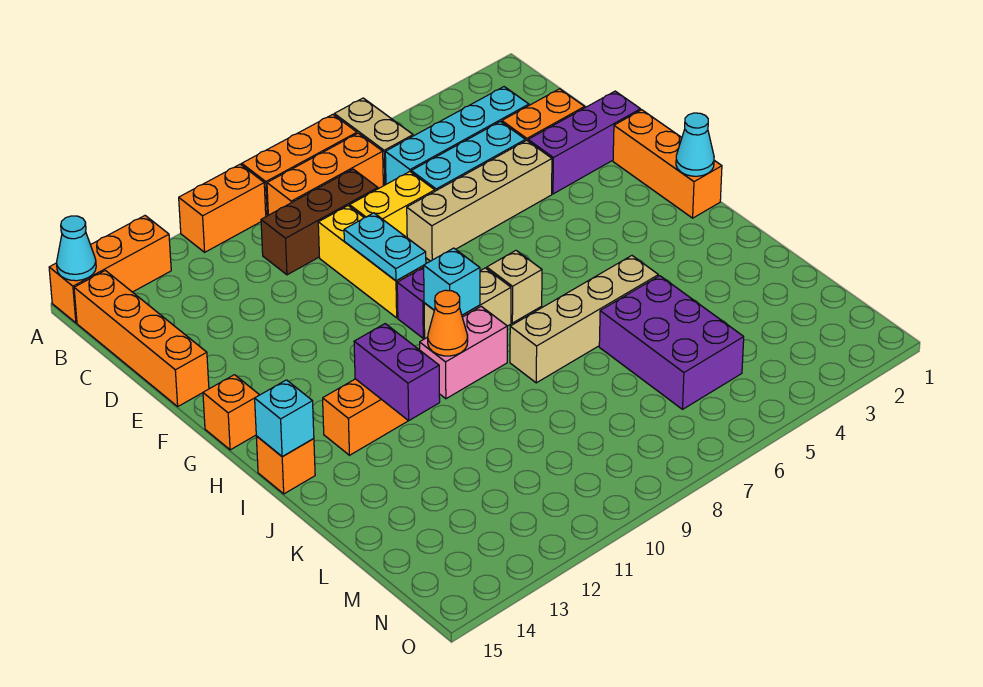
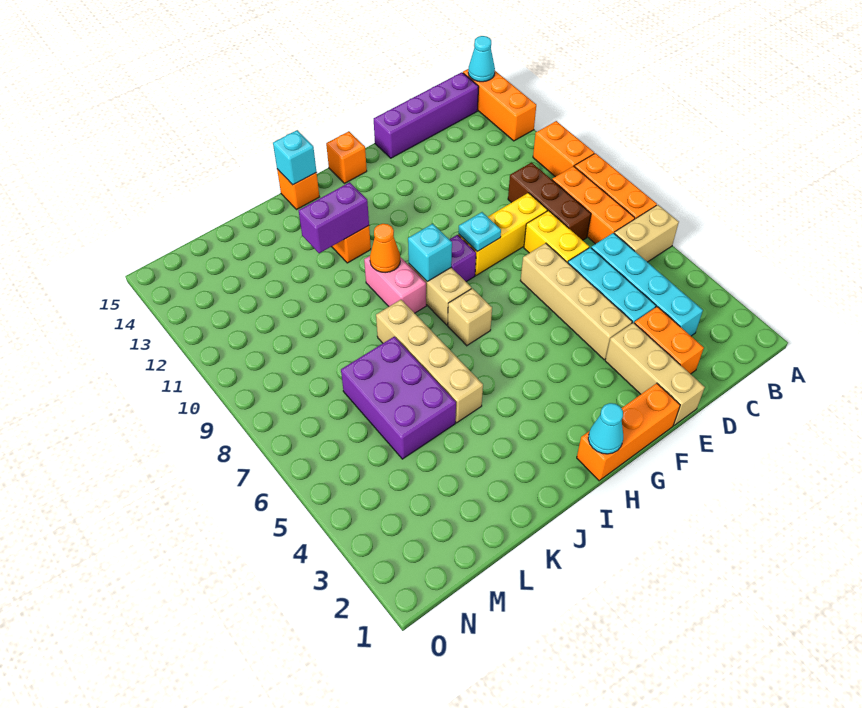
orange brick B15:E15 level 1 -> purple brick B15:E15 level 1
purple brick E1:E3 level 1 -> tan brick E1:E3 level 1
cyan plate E9:F9 level 2 -> cyan plate F9 level 2
purple brick K5:M6 level 1 -> purple brick K5:L7 level 1

